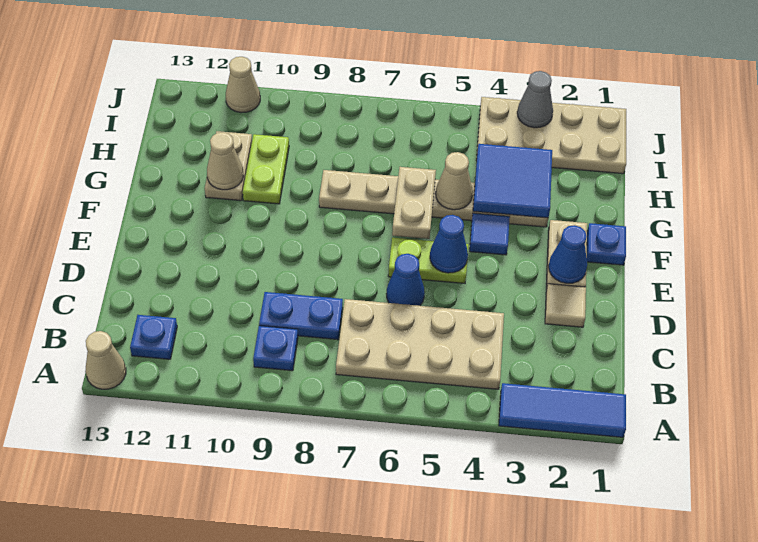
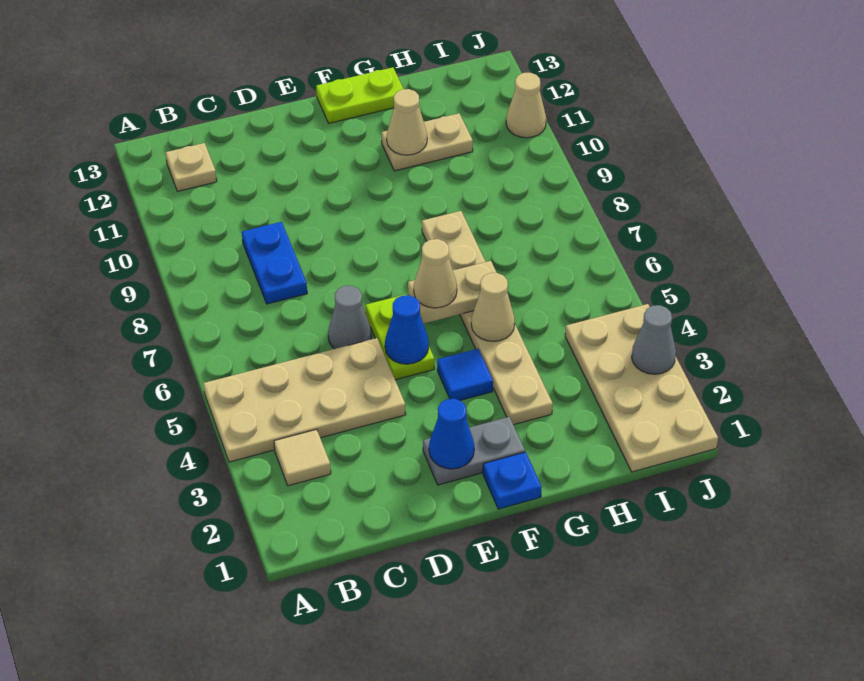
blue tile A1:A3 level 1 -> none
tan cone A13 level 1 -> tan cone F6 level 3
tan plate B4:C7 level 1 -> tan plate A4:D5 level 1
blue plate B9 level 1 -> none
blue plate B12 level 1 -> tan plate B12 level 1
tan tile D2 level 1 -> tan tile B3 level 1
blue cone D6 level 1 -> grey cone D6 level 1
tan plate E2:F2 level 1 -> grey plate E2:F2 level 1
blue tile G3:H4 level 2 -> none
lime plate G10:H10 level 1 -> lime plate F13:G13 level 1

